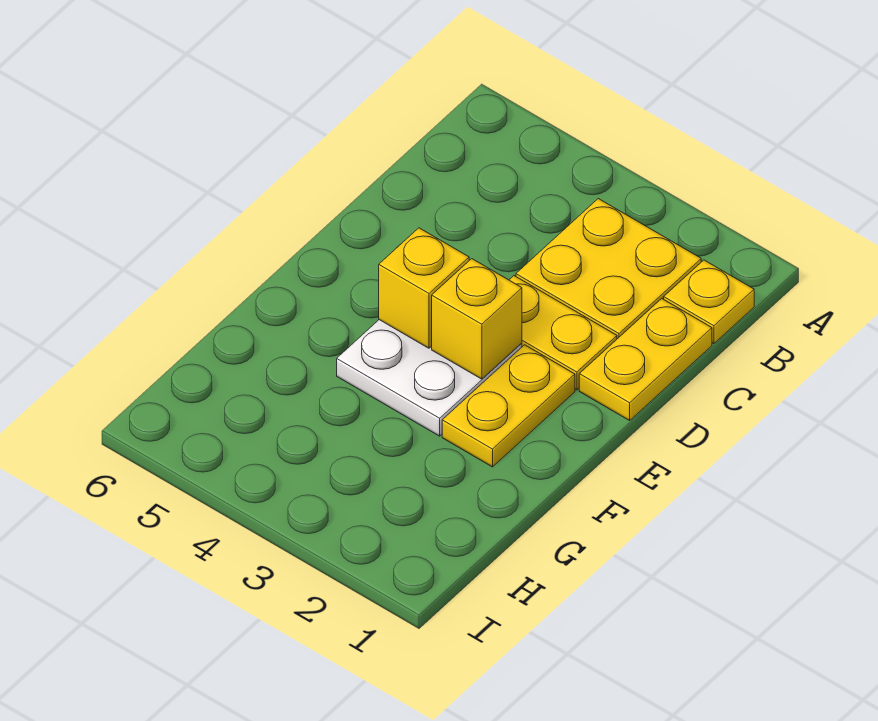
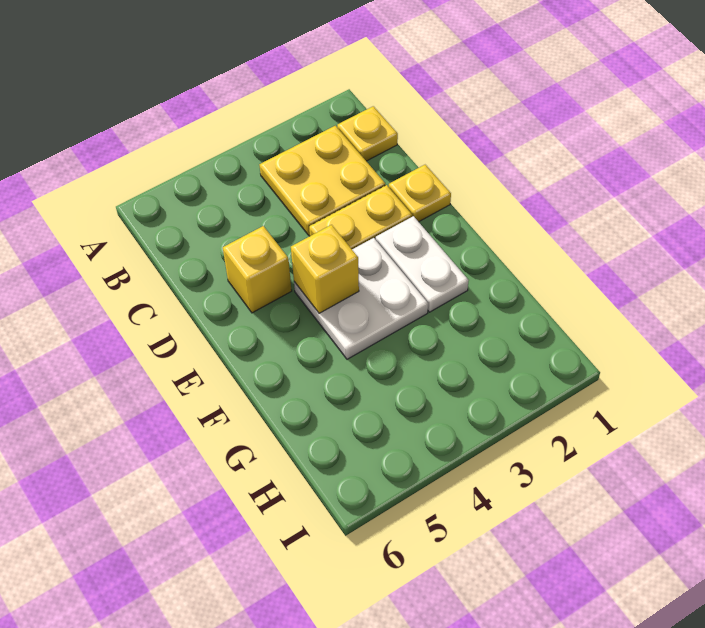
yellow plate C1:D1 level 1 -> yellow plate D1 level 1
yellow plate E2:F2 level 1 -> white plate E2:F2 level 1
yellow brick E3 level 2 -> yellow brick D5 level 1

